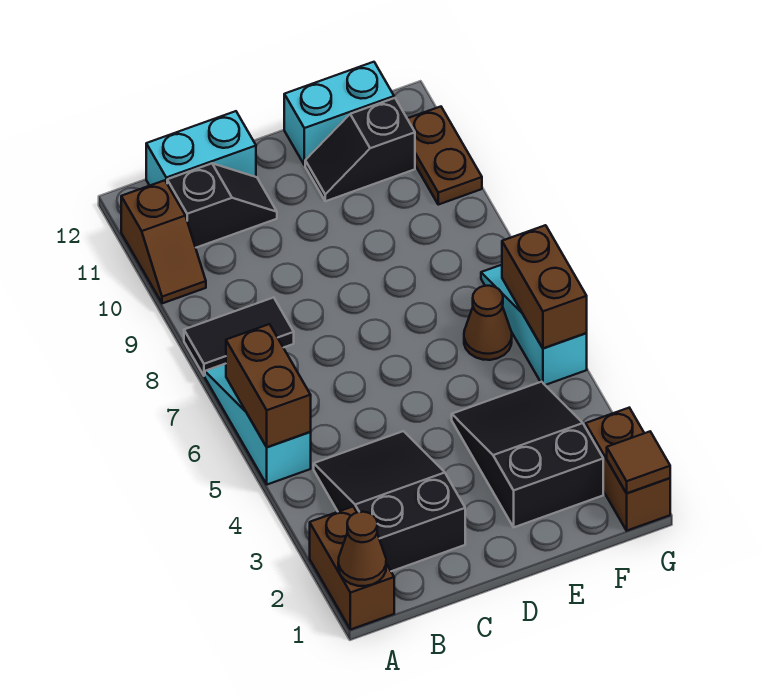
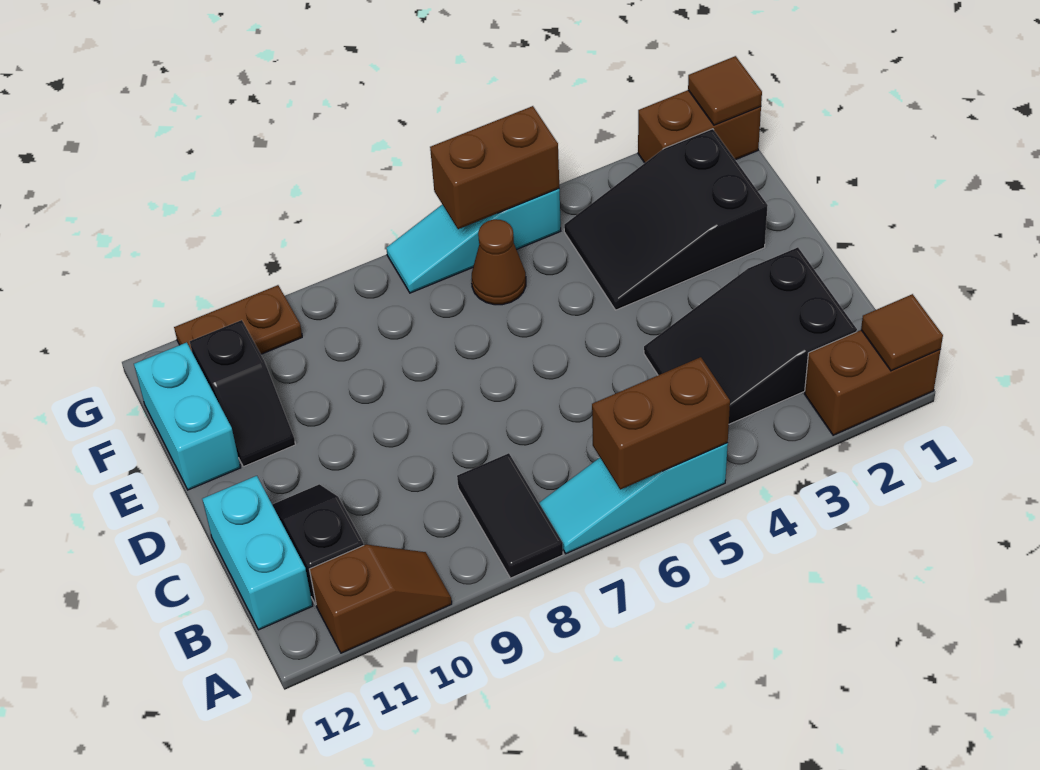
brown cone A1 level 2 -> brown tile A1 level 2

